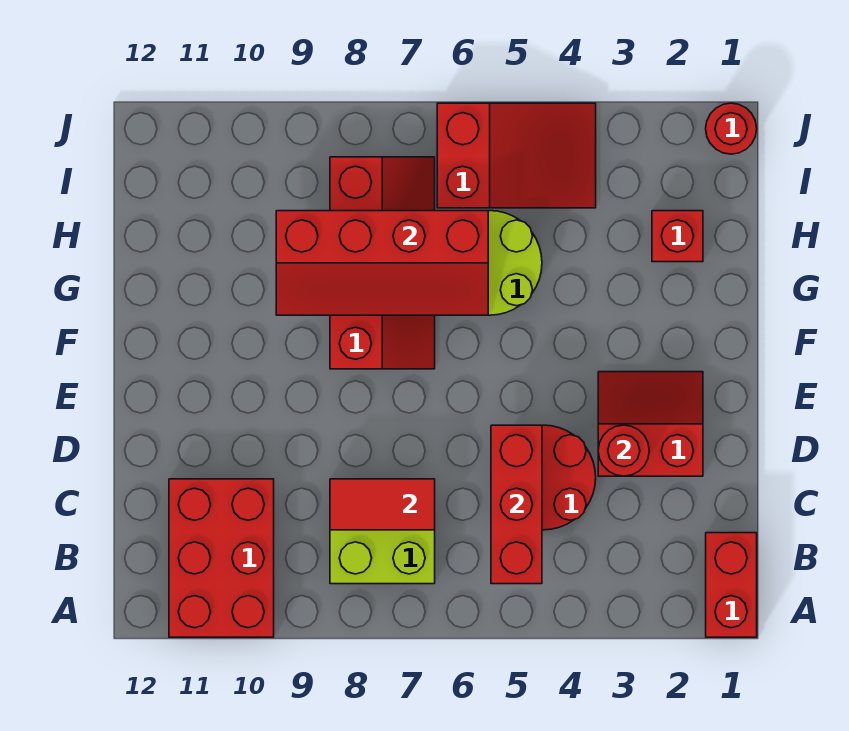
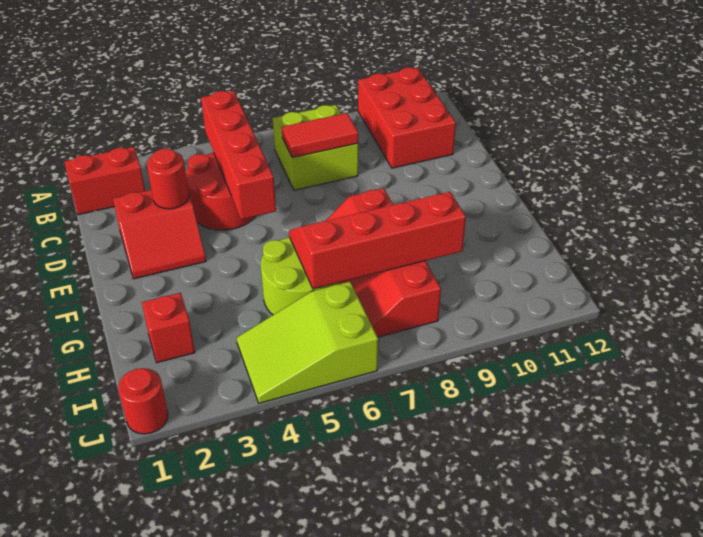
red brick A1:B1 level 1 -> red brick B1:B2 level 1
red brick B5:D5 level 2 -> red brick B5:E5 level 2
red slope I4:J6 level 1 top 6 -> lime slope I4:J6 level 1 top 6

